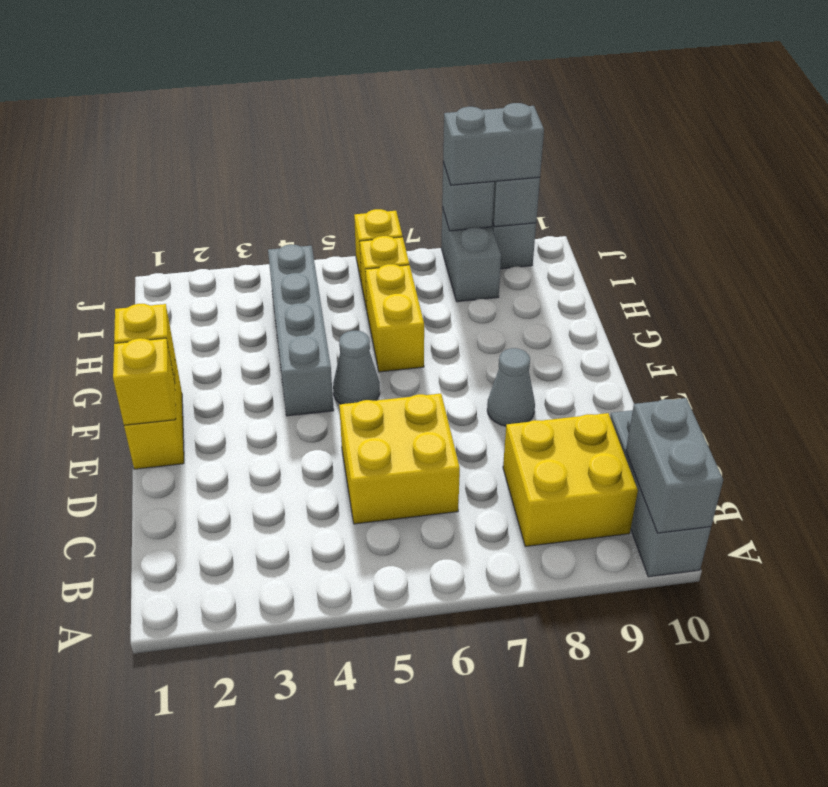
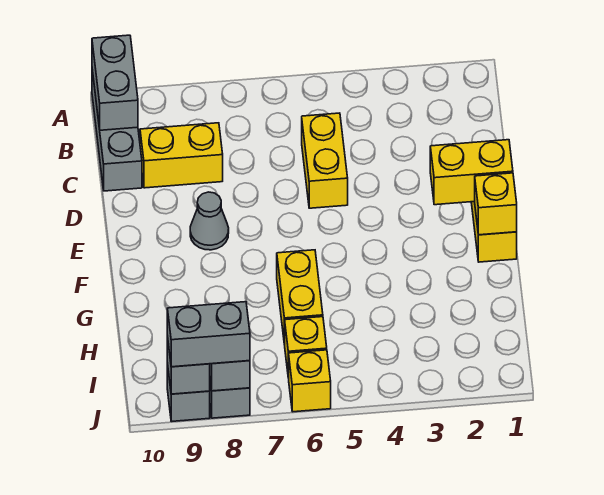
yellow brick B8:C9 level 1 -> yellow brick C8:C9 level 1
yellow brick C5:D6 level 1 -> yellow brick C5:D5 level 1
yellow brick E1 level 2 -> yellow brick E1:E2 level 2
grey brick F4:I4 level 1 -> none
grey cone F5 level 1 -> none

